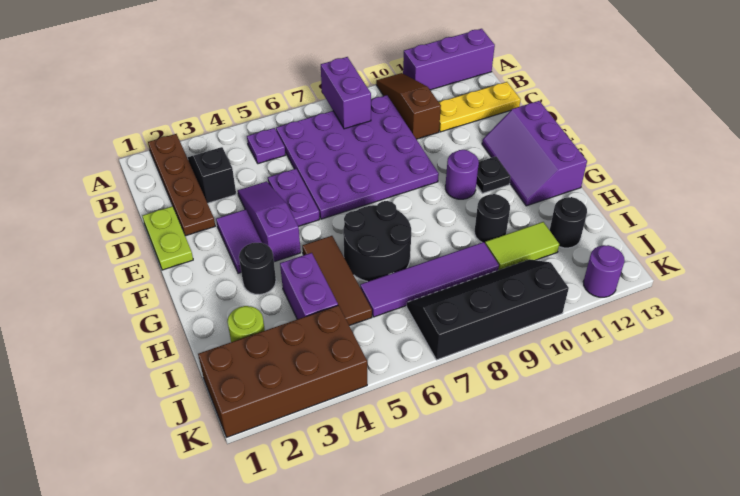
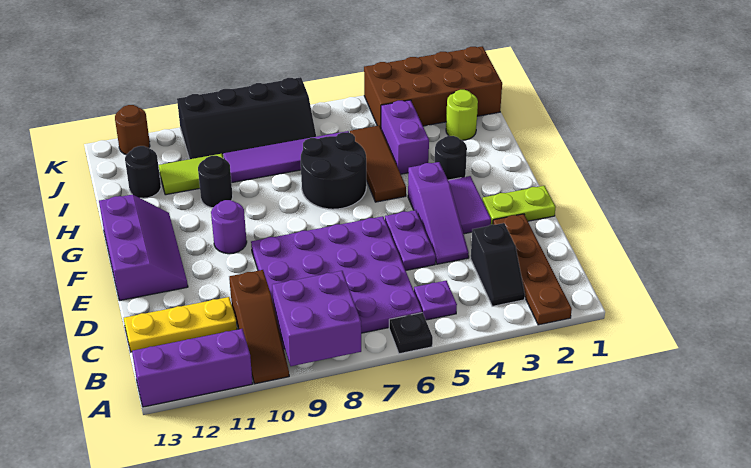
purple brick A8:B8 level 2 -> purple brick A8:B9 level 2
lime plate D1:E1 level 1 -> lime plate E1:E2 level 1
black plate F11 level 1 -> black plate A6 level 1
purple round brick K12 level 1 -> brown round brick K12 level 1

